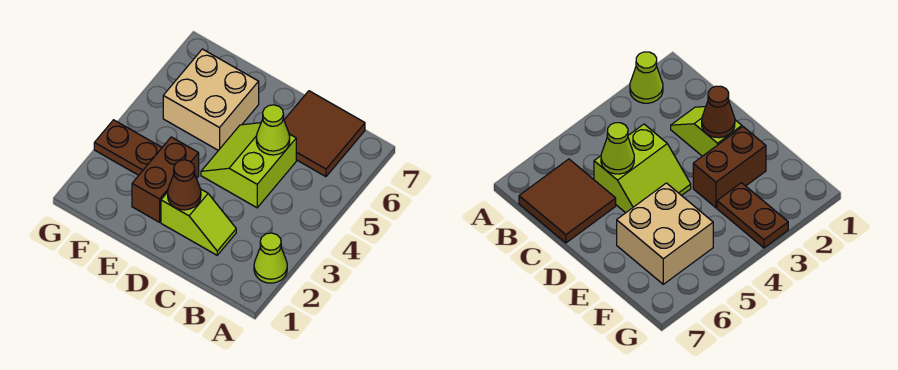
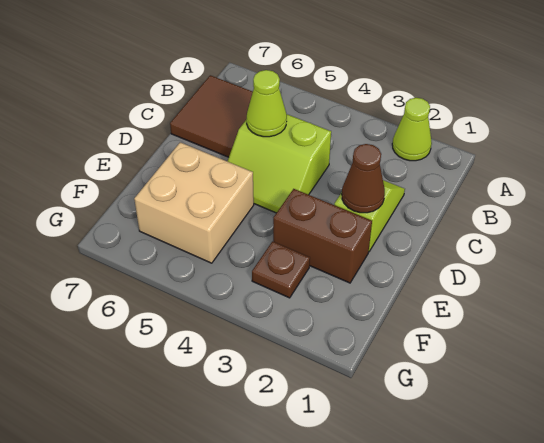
brown plate F3:G3 level 1 -> brown plate F3 level 1

